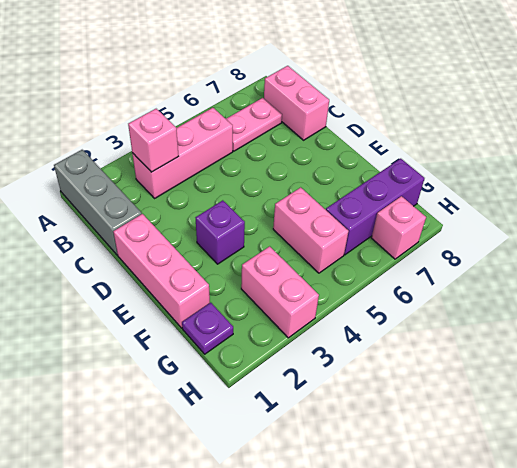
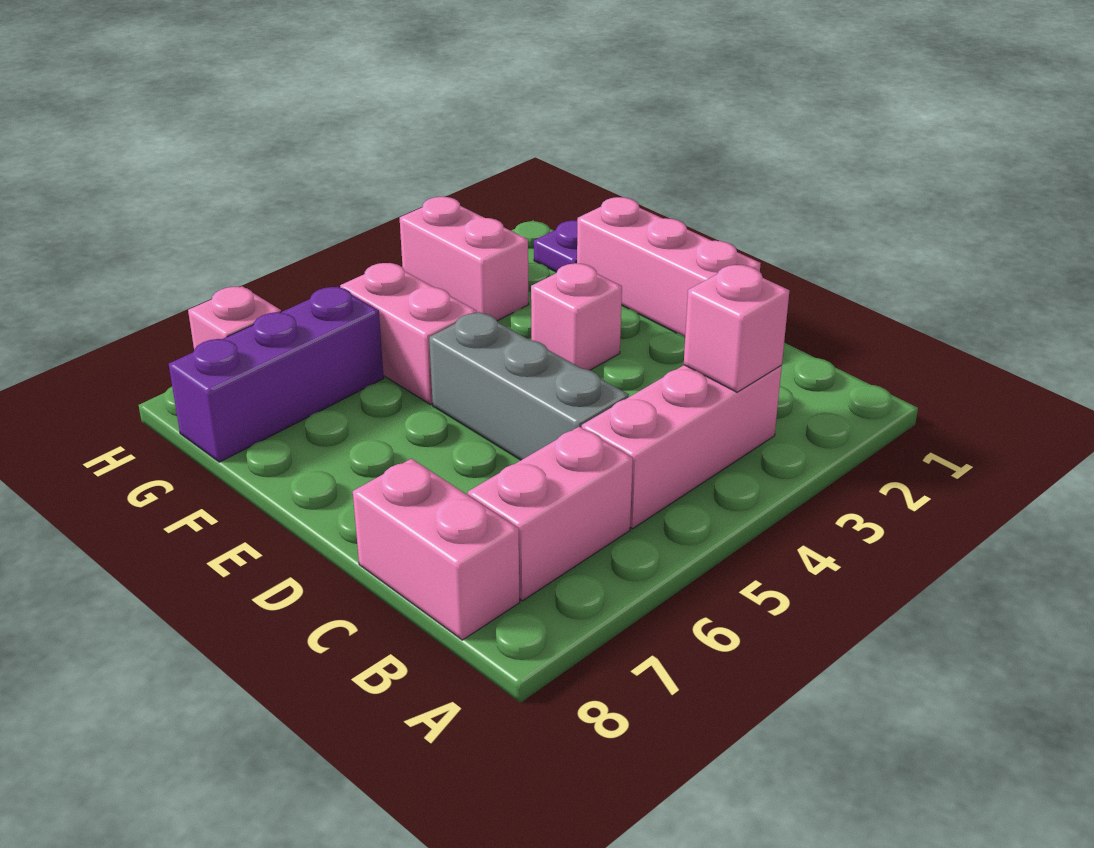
grey brick A1:C1 level 1 -> grey brick C5:E5 level 1
pink plate B6:B7 level 1 -> pink brick B6:B7 level 1
purple brick E3 level 1 -> pink brick E3 level 1

